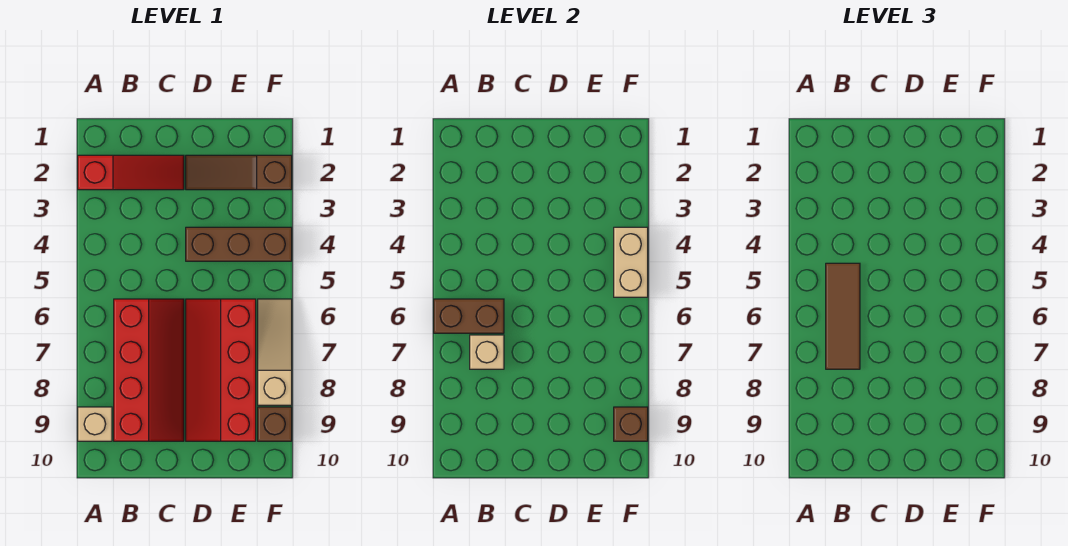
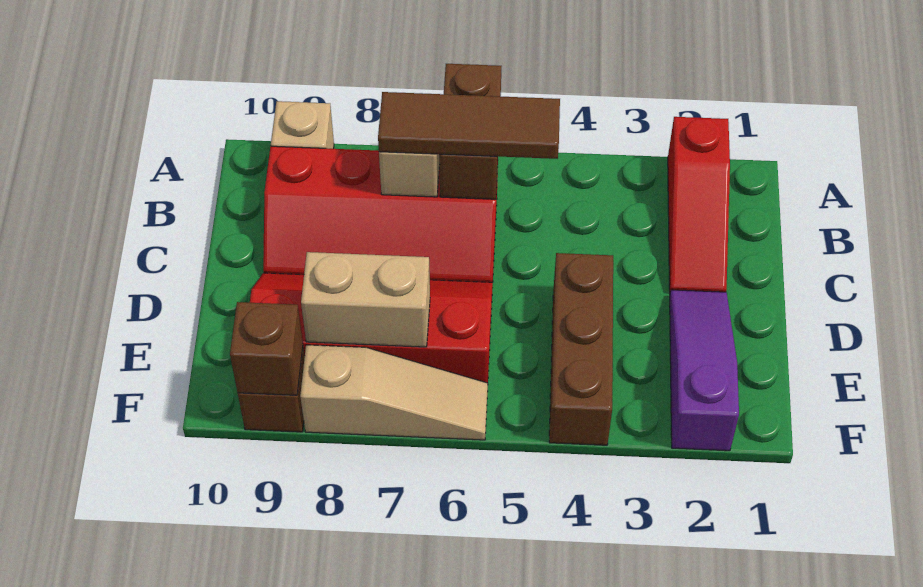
brown slope D2:F2 level 1 top F -> purple slope D2:F2 level 1 top F
tan brick F4:F5 level 2 -> tan brick E7:E8 level 2

